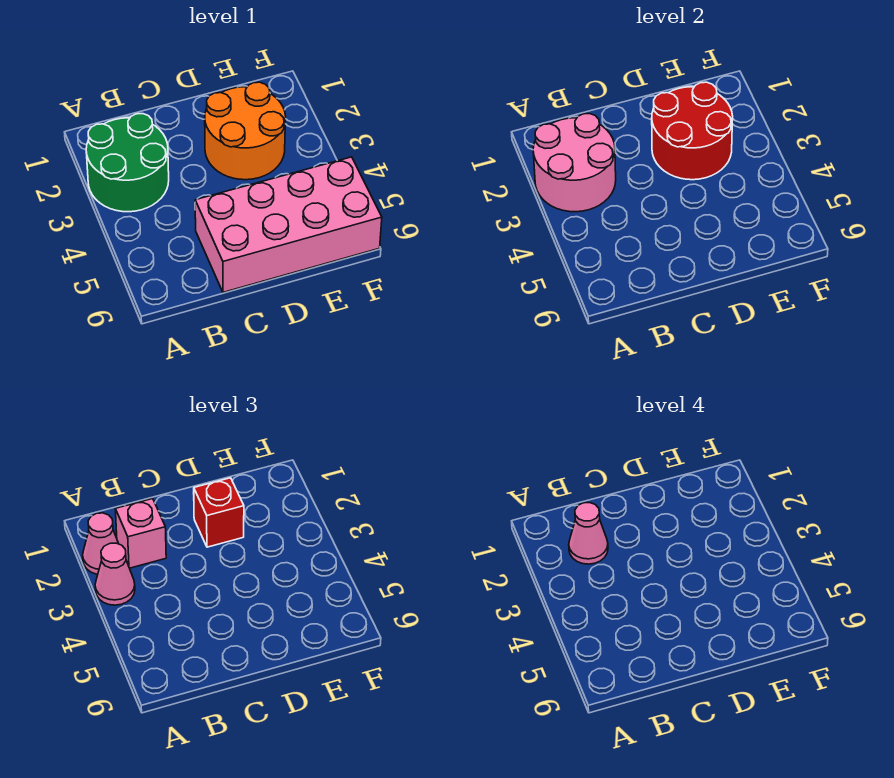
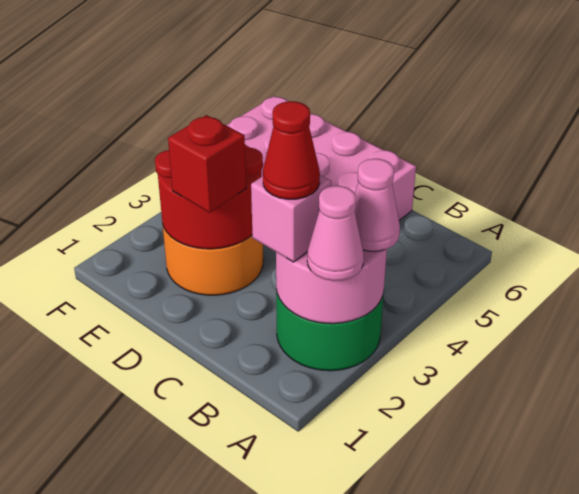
pink cone B2 level 4 -> red cone B2 level 4

